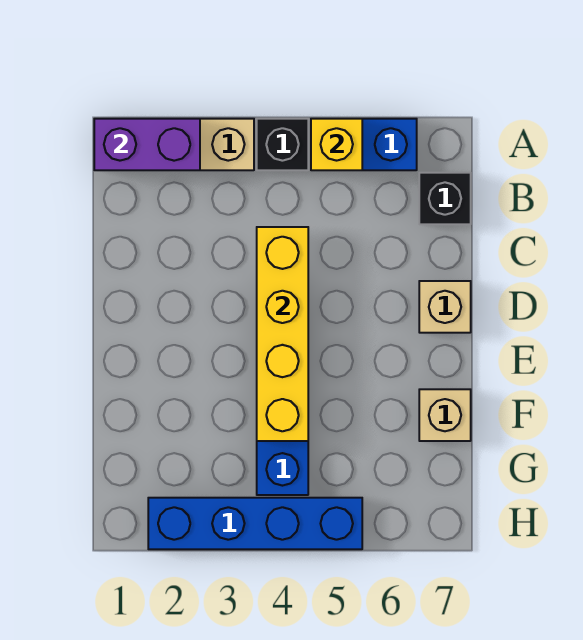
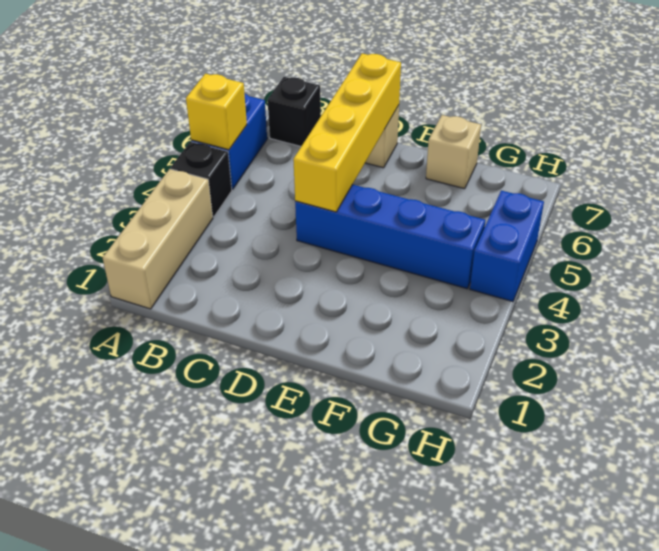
purple brick A1:A2 level 2 -> none
yellow brick C4:F4 level 2 -> yellow brick D4:D7 level 2
blue brick H2:H5 level 1 -> blue brick H4:H5 level 1

